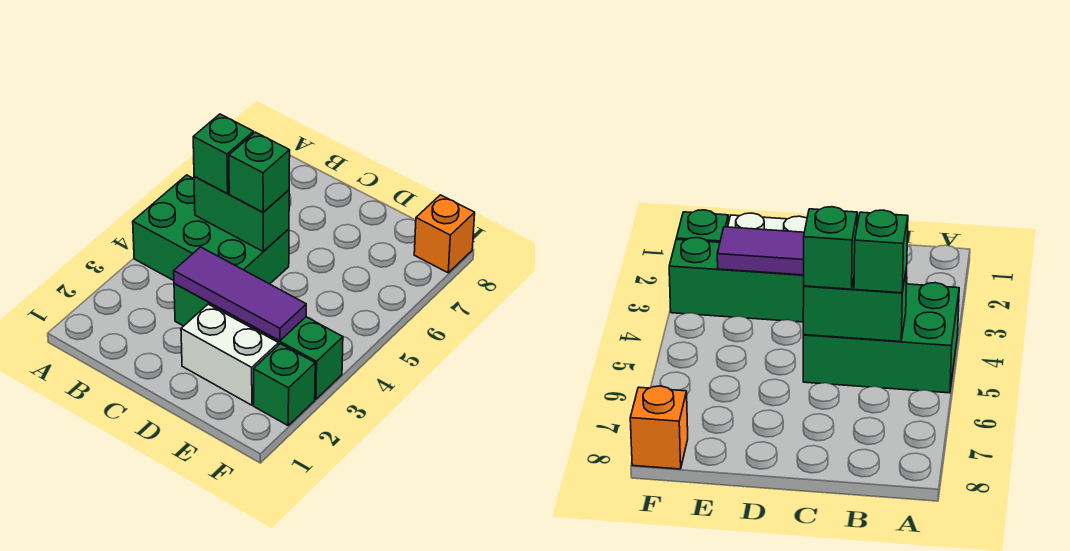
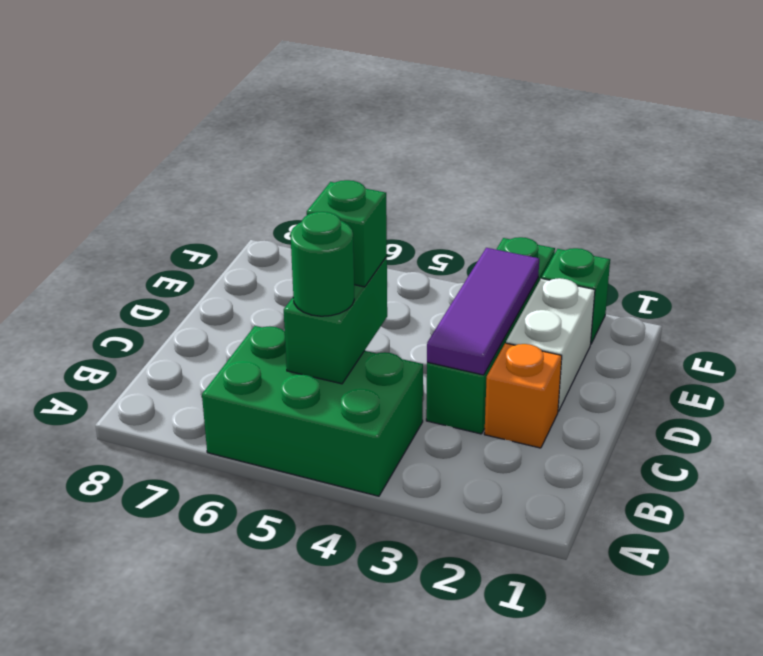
green brick A4:C5 level 1 -> green brick A4:B6 level 1
green brick B5 level 3 -> green round brick B5 level 3
orange brick F8 level 1 -> orange brick C2 level 1

